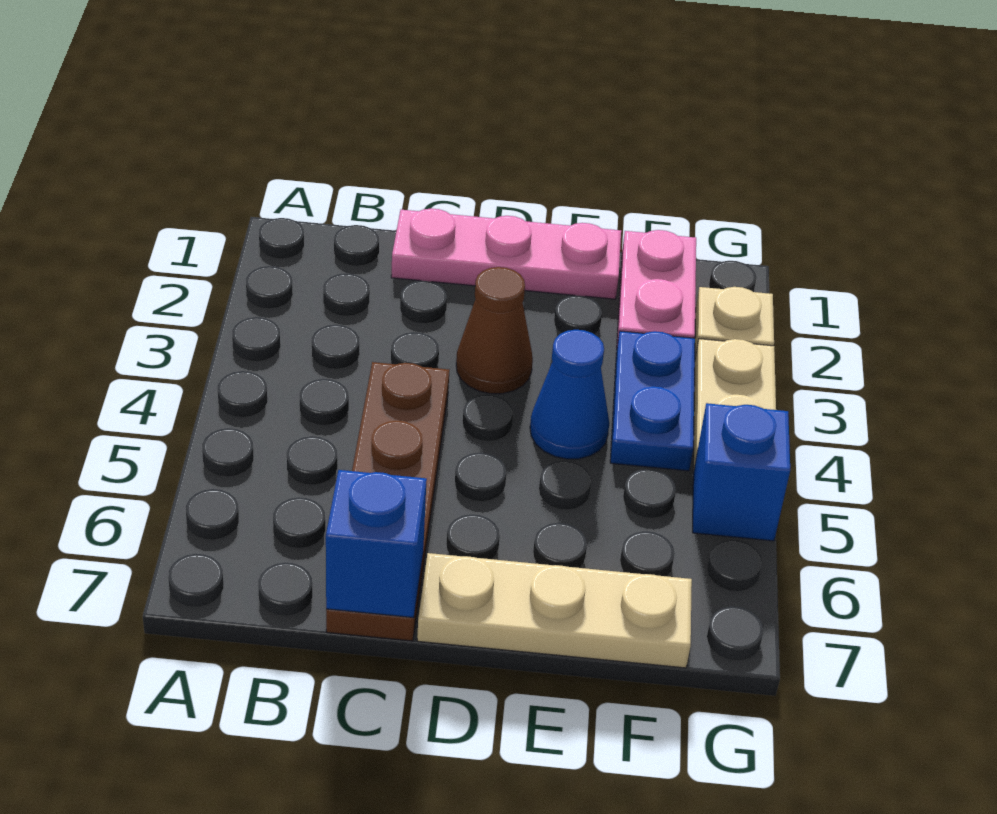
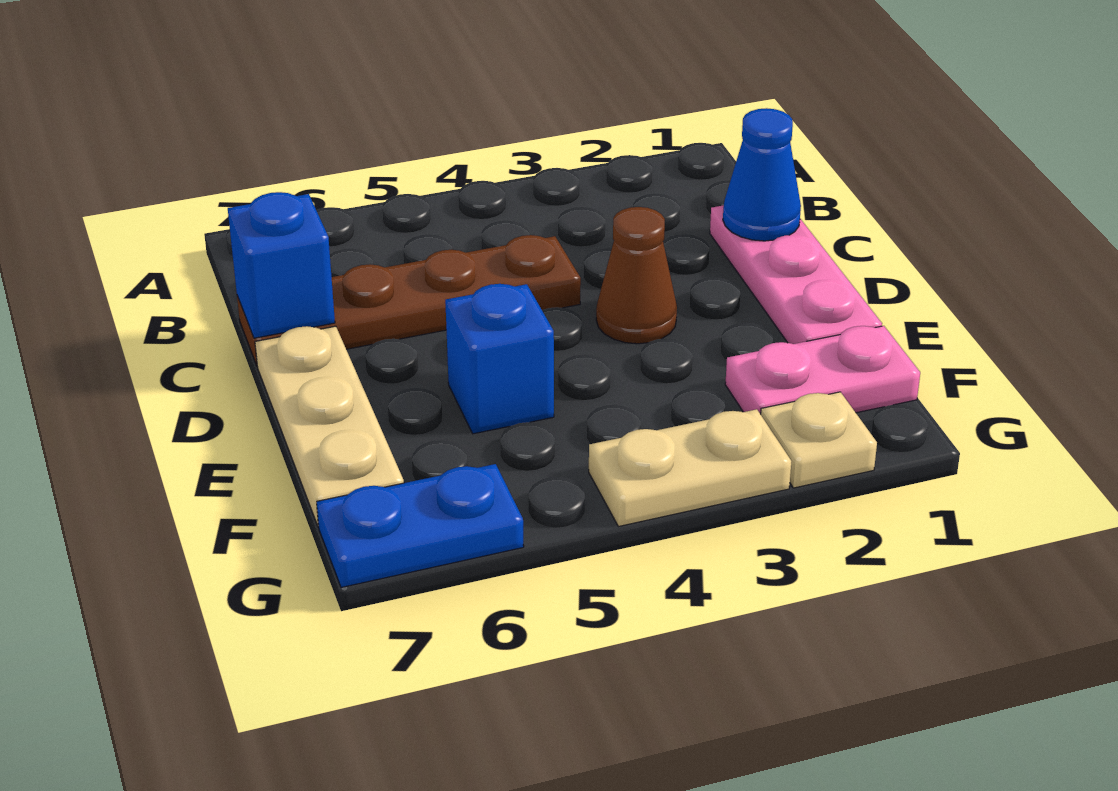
blue cone E4 level 1 -> blue cone C1 level 2
blue plate F3:F4 level 1 -> blue plate G6:G7 level 1
blue brick G5 level 1 -> blue brick E5 level 1

